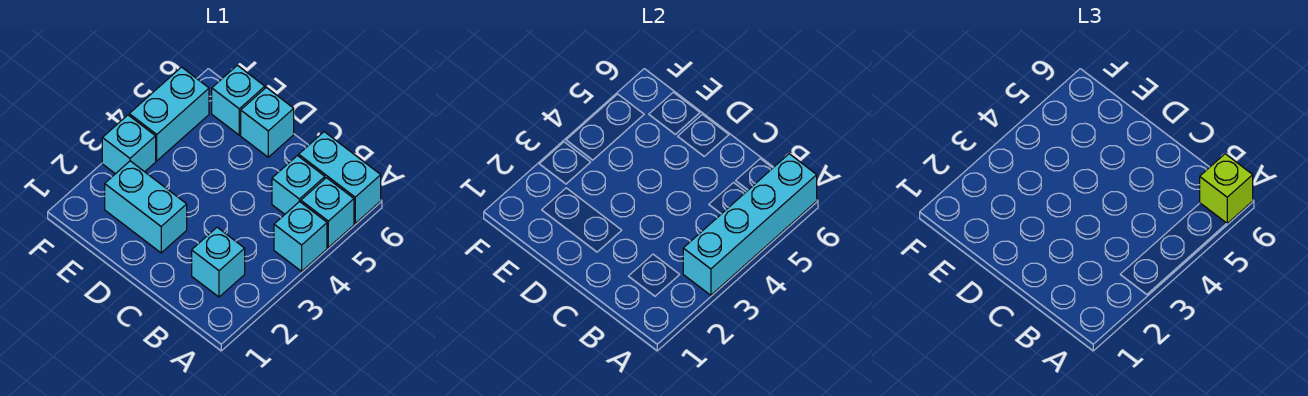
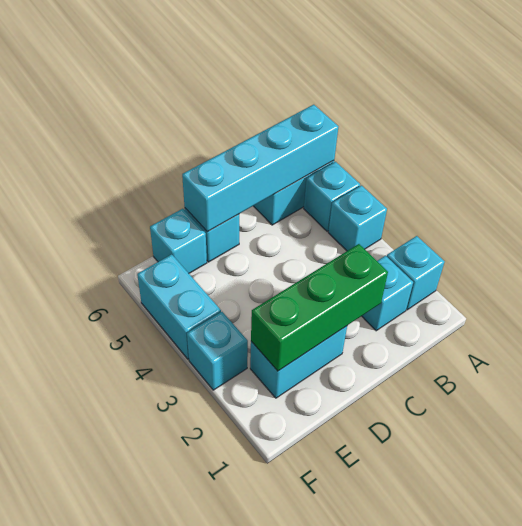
cyan brick A3:A6 level 2 -> cyan brick A6:D6 level 2
lime brick A6 level 3 -> none
cyan brick B5 level 1 -> cyan brick A2 level 1
none -> green brick C2:E2 level 2

